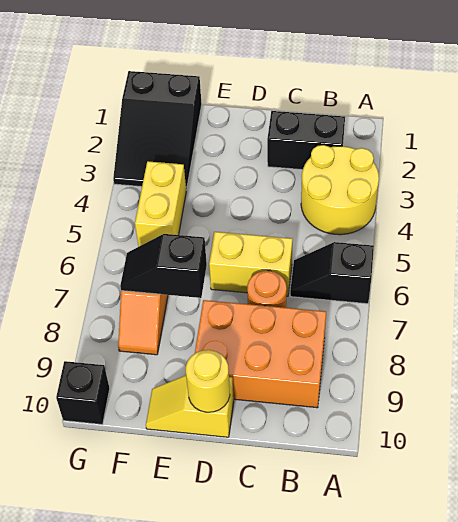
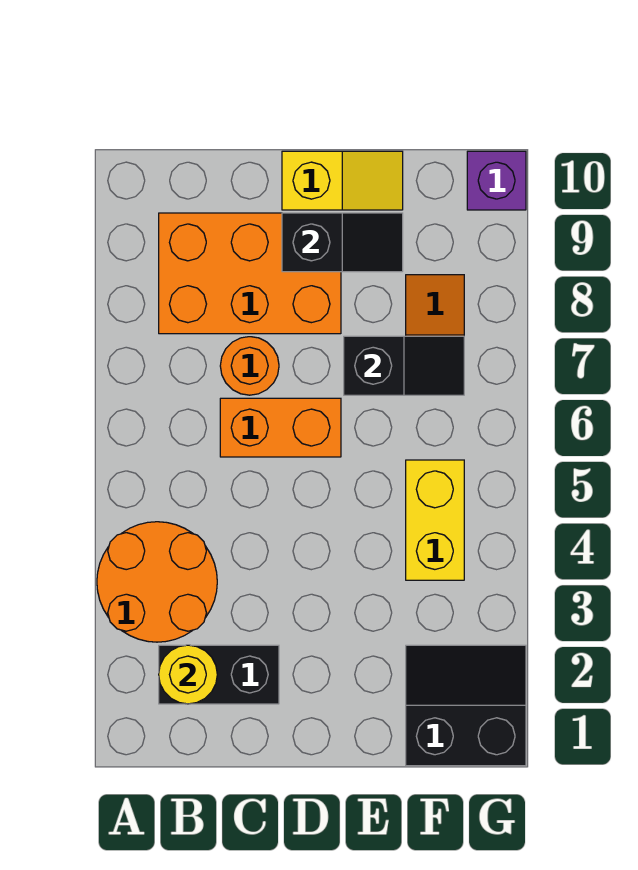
yellow round brick A3:B4 level 1 -> orange round brick A3:B4 level 1
black slope A6:B6 level 1 top A -> black slope D9:E9 level 2 top D
yellow brick C6:D6 level 1 -> orange brick C6:D6 level 1
yellow round brick D10 level 2 -> yellow round brick B2 level 2
black slope F1:G3 level 1 top 1 -> black slope F1:G2 level 1 top 1
black brick G10 level 1 -> purple brick G10 level 1

